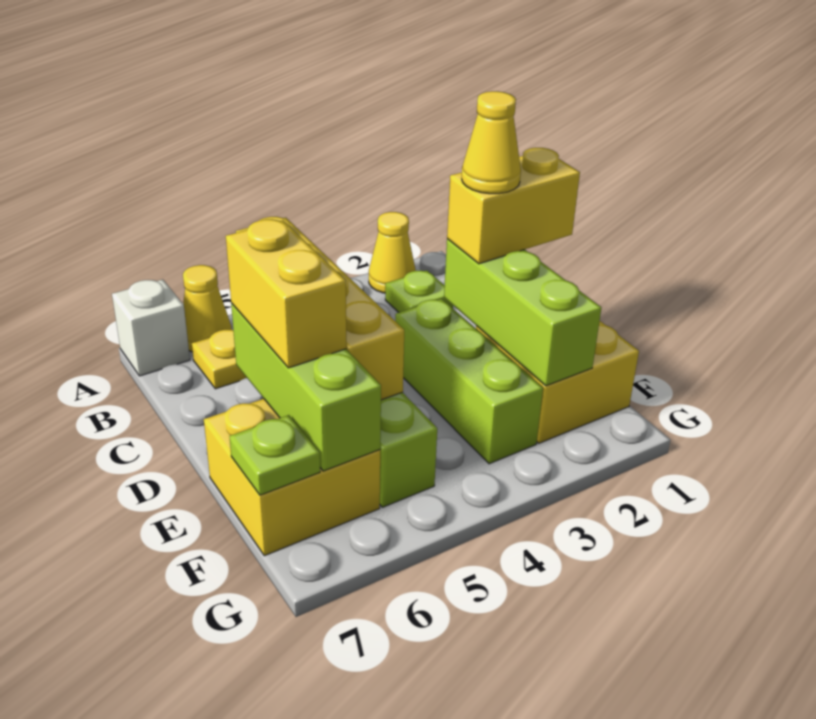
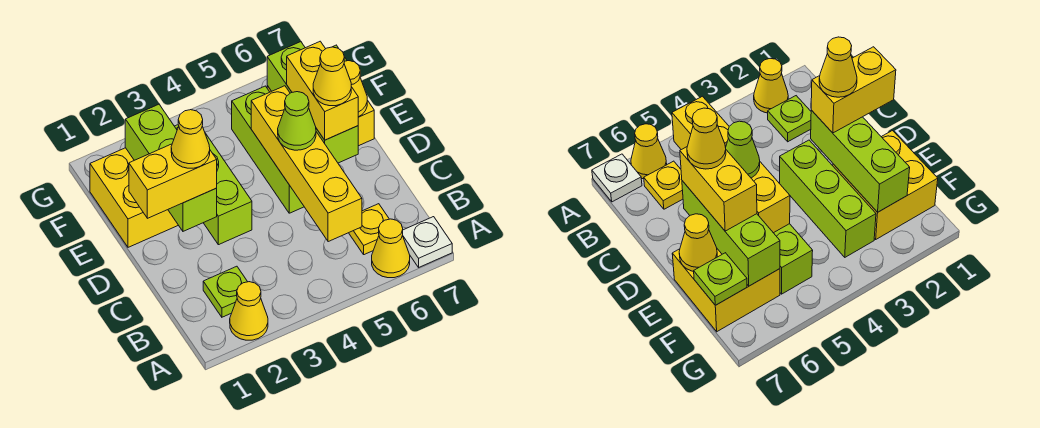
white brick A7 level 1 -> white plate A7 level 1
none -> lime cone D5 level 3
none -> yellow cone D6 level 4
none -> yellow cone E7 level 2

